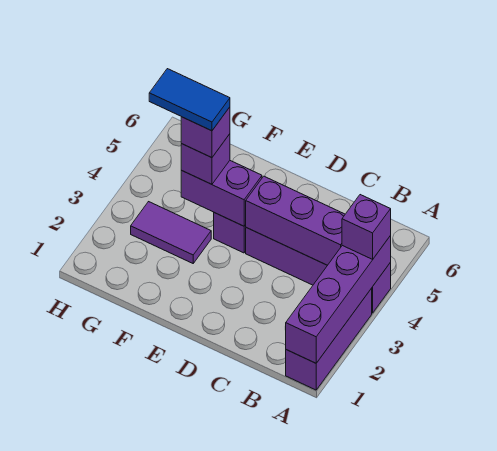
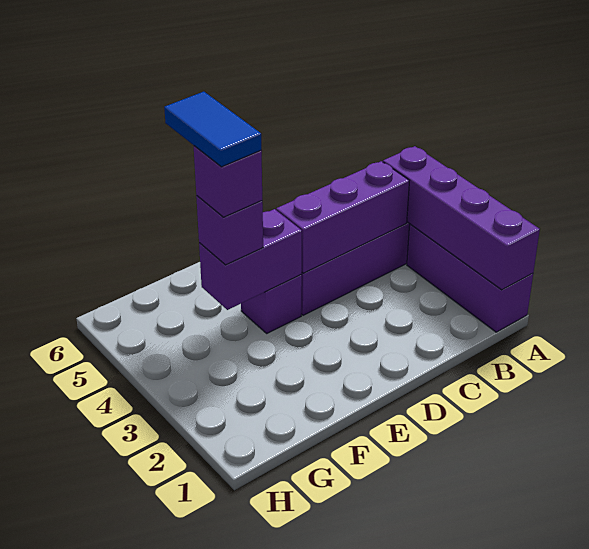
purple brick A4 level 3 -> none
purple tile F3:G3 level 1 -> none
blue tile F4:G4 level 5 -> blue tile F4:F5 level 5

